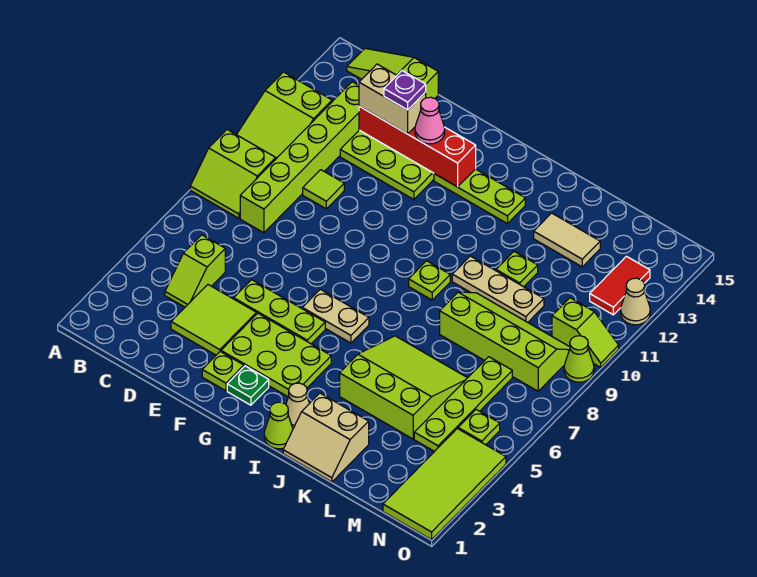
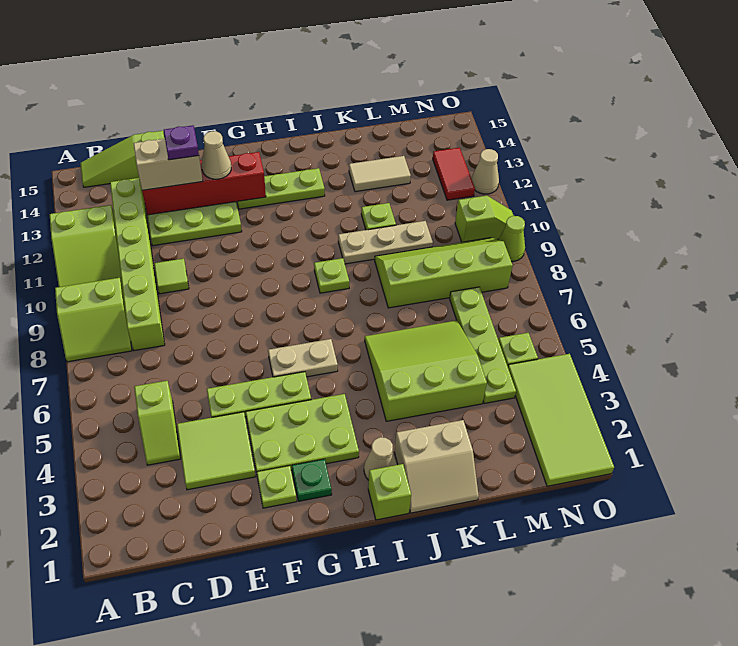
pink cone F13 level 3 -> tan cone F13 level 3
lime cone I1 level 1 -> lime brick I1 level 1

